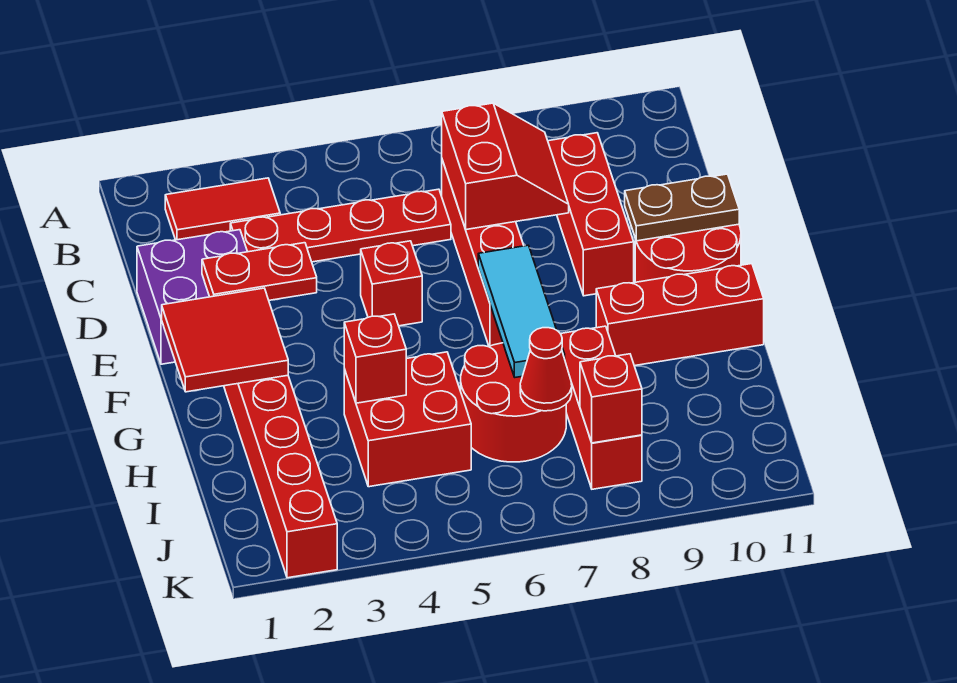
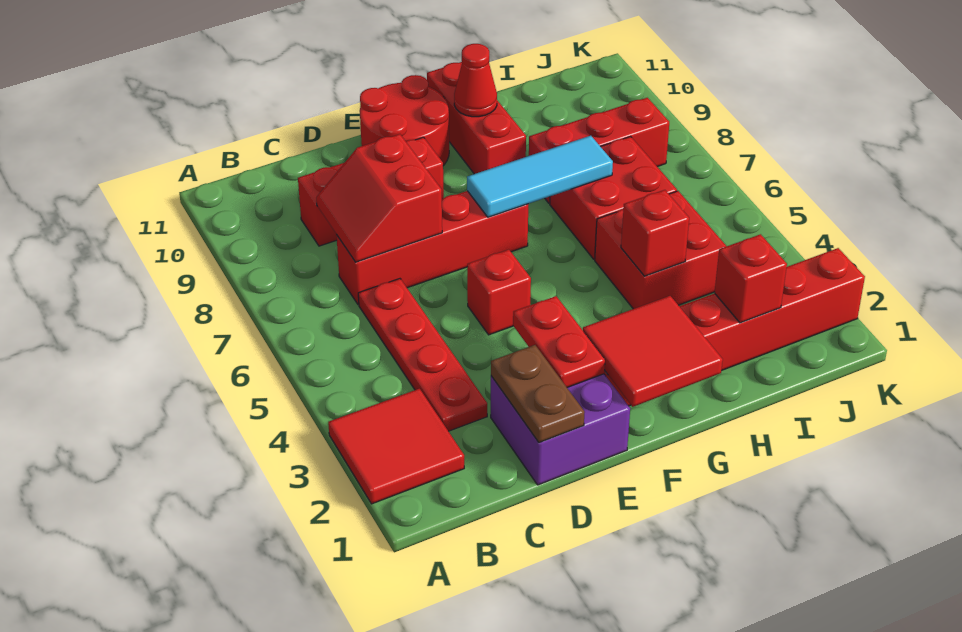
red tile B2:B3 level 1 -> red tile A2:B3 level 1
red slope C7:D8 level 2 top 7 -> red slope C7:D8 level 2 top D
brown plate E10:E11 level 2 -> brown plate D1:D2 level 2
red round brick H6:I7 level 1 -> red brick H6:I7 level 1
red cone I7 level 2 -> red cone G10 level 2
red brick J8 level 2 -> red brick I2 level 2

